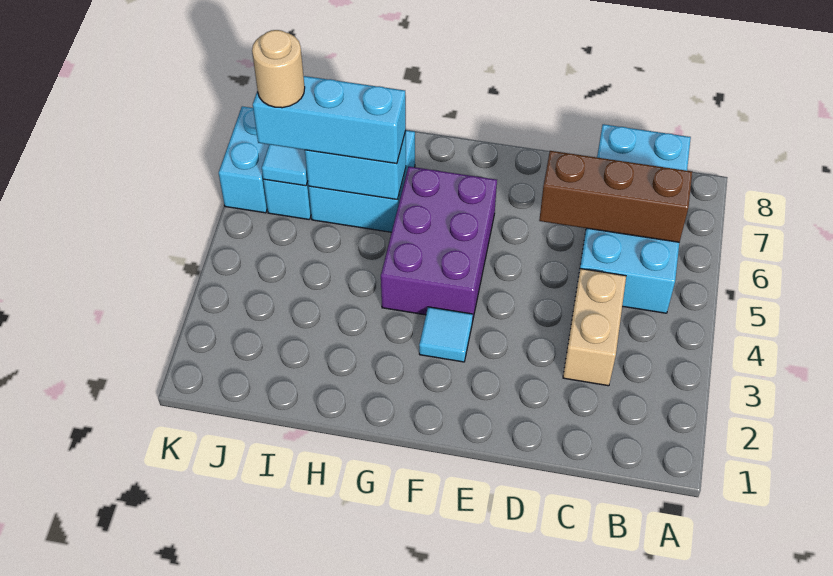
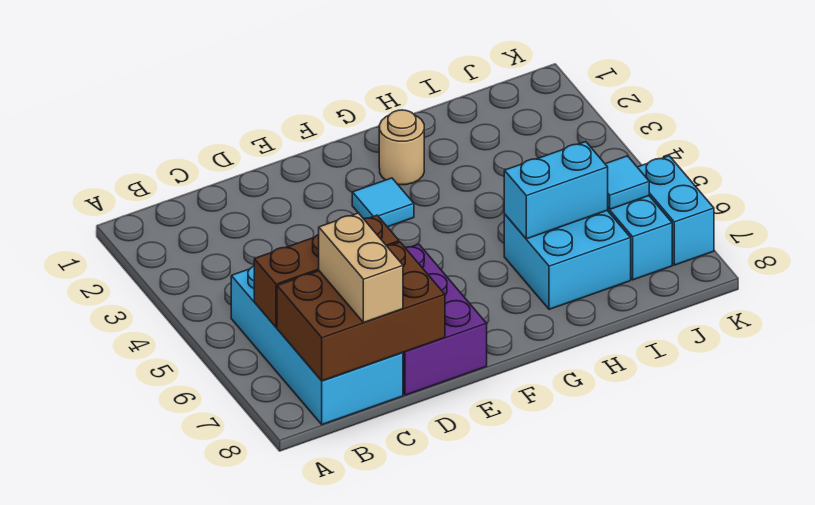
none -> brown brick B7:D8 level 2
tan brick C3:C4 level 1 -> tan brick C7:C8 level 3
purple brick F4:G6 level 1 -> purple brick D6:E8 level 1
cyan brick H6:J6 level 3 -> none
tan round brick J6 level 4 -> tan round brick G2 level 1

